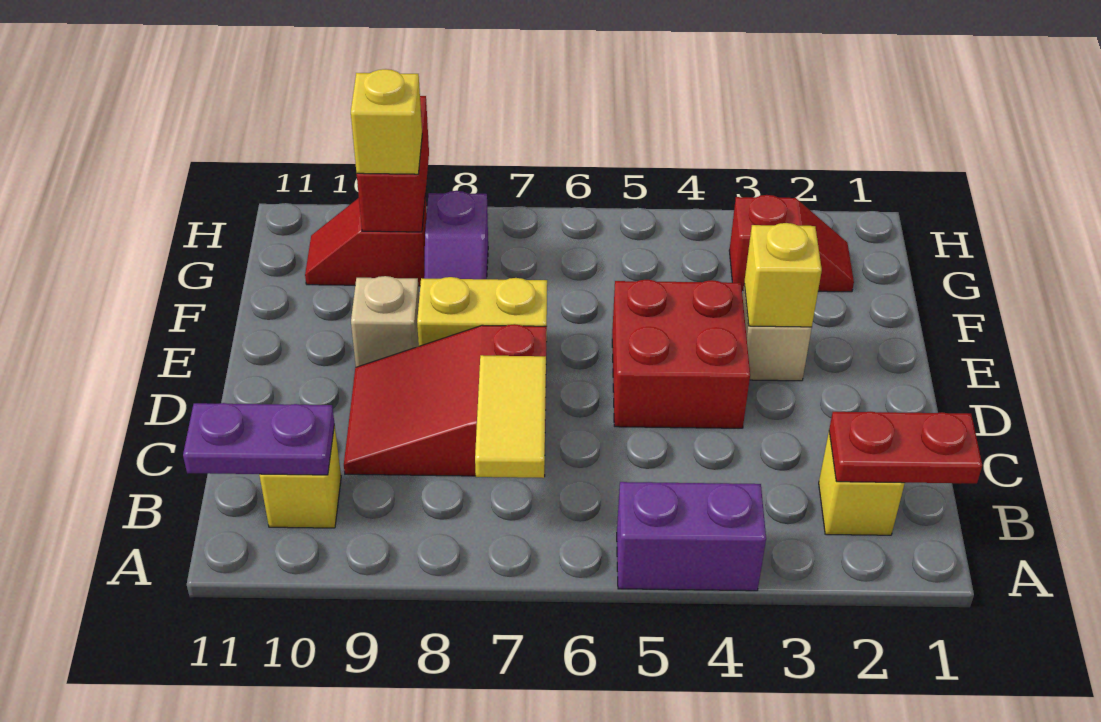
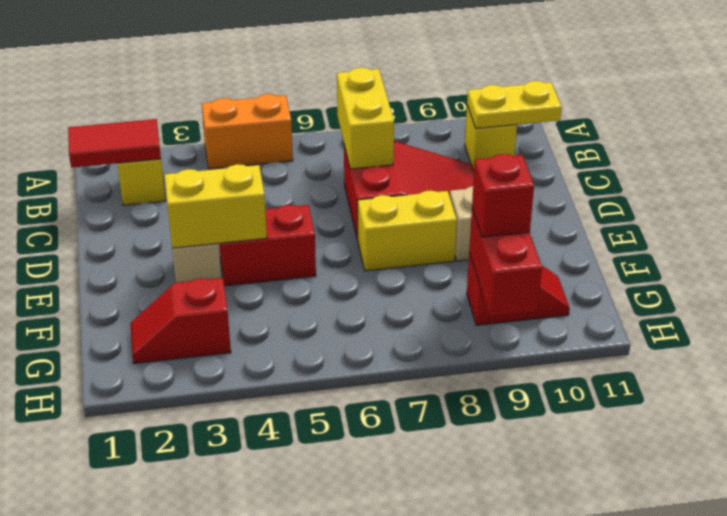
purple brick A4:A5 level 1 -> orange brick A4:A5 level 1
red plate B1:B2 level 2 -> red tile B1:B2 level 2
yellow tile B7:C7 level 2 -> yellow brick B7:C7 level 2
purple plate B10:B11 level 2 -> yellow plate B10:B11 level 2
red brick D4:E5 level 1 -> red brick E4:E5 level 1
yellow brick E3 level 2 -> yellow brick E3:E4 level 2
purple slope F8:G8 level 1 top G -> none
yellow brick G9 level 3 -> red brick G9 level 3

